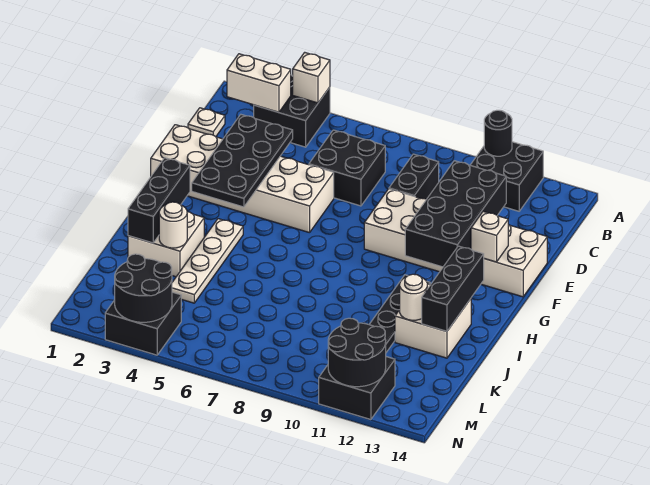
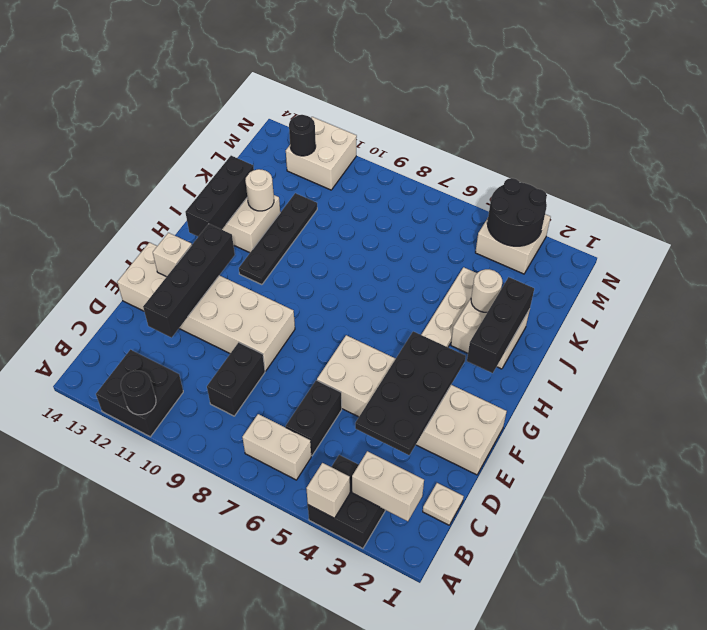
none -> white brick B6:B7 level 1
black brick C6:D7 level 1 -> black brick C6:D6 level 1
black brick D11:G12 level 2 -> black brick D12:G12 level 2
black brick M3:N4 level 1 -> white brick M3:N4 level 1
black brick M11:N12 level 1 -> white brick M11:N12 level 1
black round brick M11:N12 level 2 -> black round brick M12 level 2

